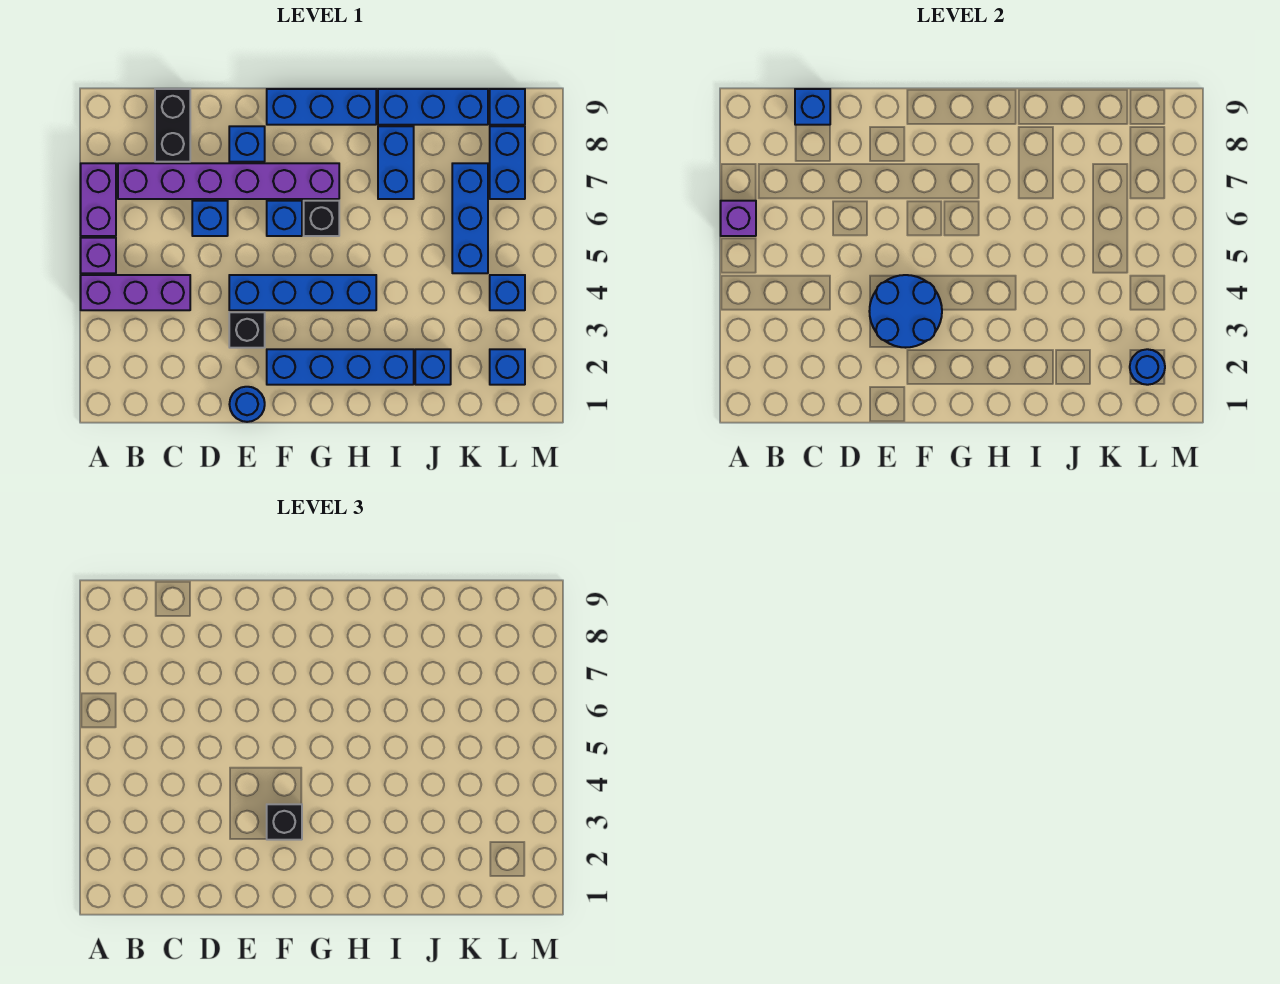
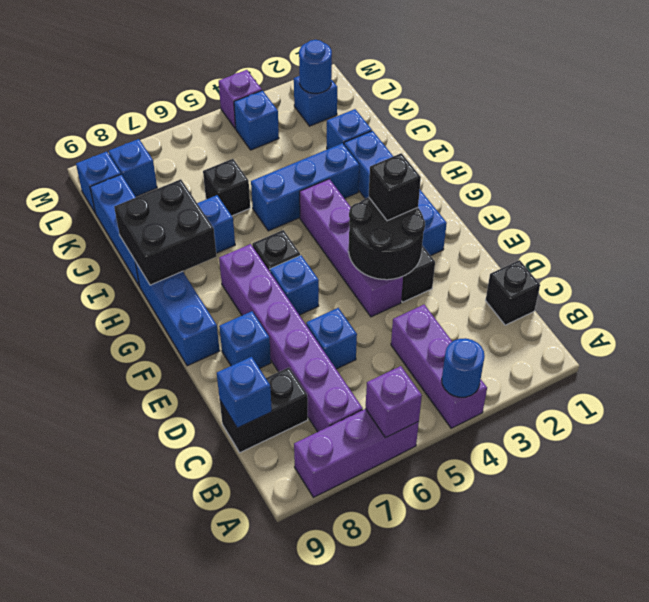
purple brick A5 level 1 -> purple brick M4 level 1
purple brick A6:A7 level 1 -> purple brick A6:A8 level 1
none -> black brick C1 level 1
blue round brick E1 level 1 -> blue round brick A4 level 2
blue round brick E3:F4 level 2 -> black round brick E3:F4 level 2
blue brick E4:H4 level 1 -> purple brick E4:H4 level 1
none -> black brick H8:I9 level 2
none -> black brick J6 level 1
blue brick K5:K7 level 1 -> blue brick I3:I5 level 1
blue brick L7:L8 level 1 -> blue brick L8 level 1

